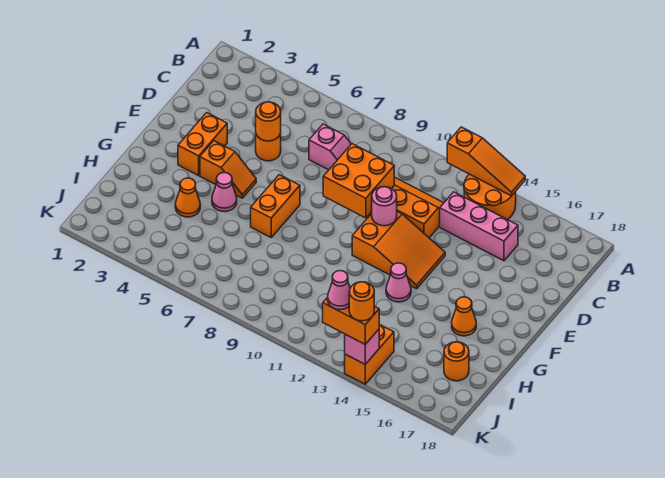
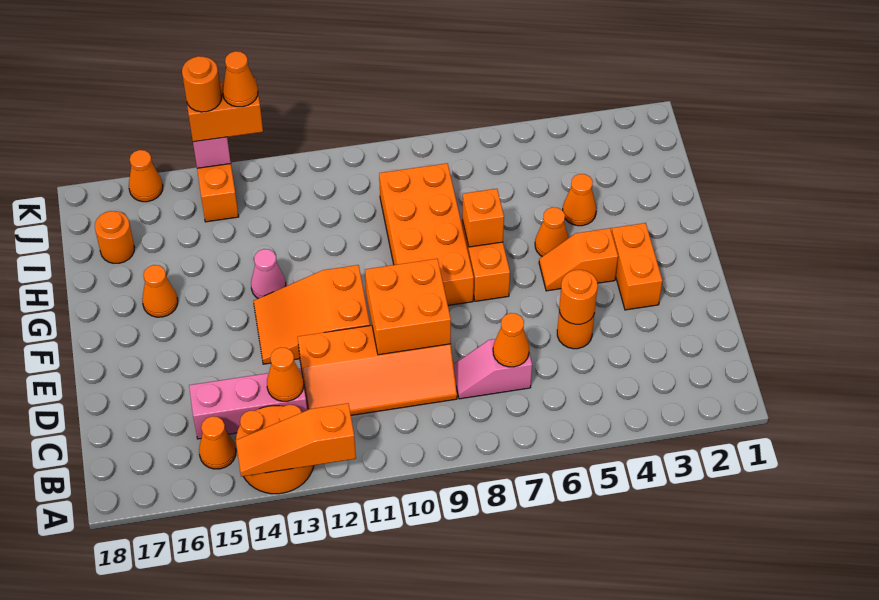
none -> orange cone B15 level 1
none -> orange cone C7 level 2
none -> orange cone C13 level 2
pink round brick E11 level 2 -> none
none -> orange brick F8:I9 level 1
pink cone G5 level 1 -> orange cone G5 level 1
none -> orange brick G7 level 2
pink cone K13 level 4 -> orange cone K13 level 4
none -> orange cone K16 level 1

